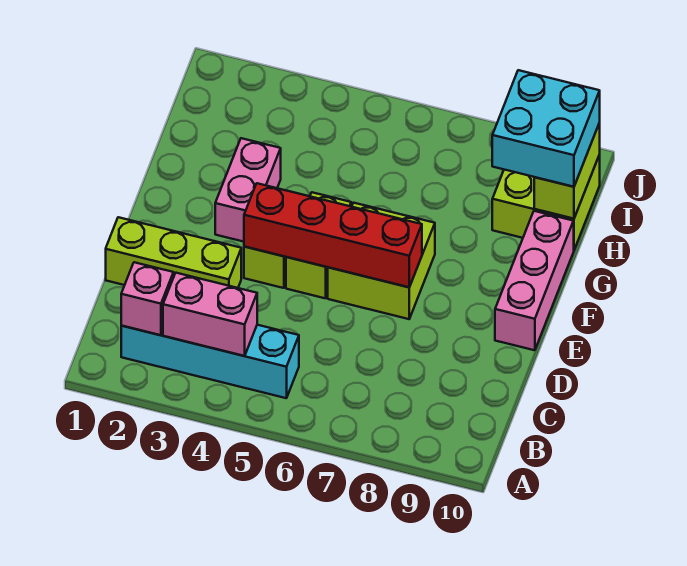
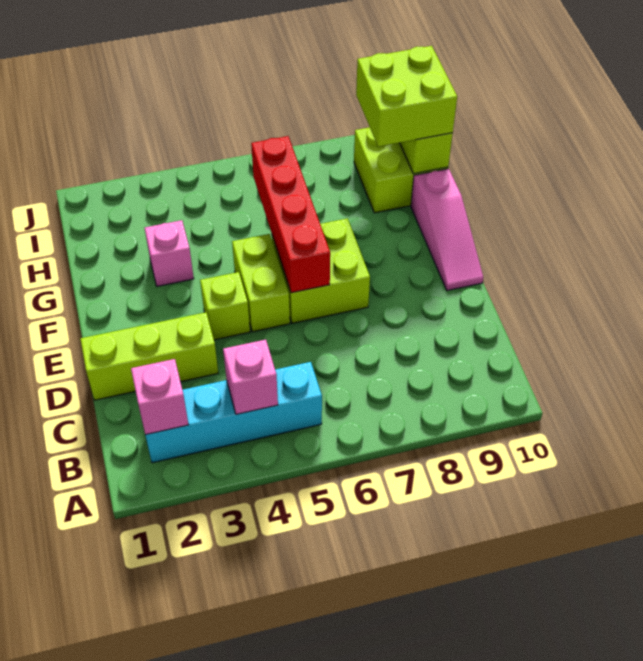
pink brick B3:B4 level 2 -> pink brick B4 level 2
red brick E4:E7 level 2 -> red brick E6:H6 level 2
pink brick E10:G10 level 1 -> pink slope E10:G10 level 1 top G
pink brick F3:G3 level 1 -> pink brick G3 level 1
cyan brick H9:I10 level 3 -> lime brick H9:I10 level 3

